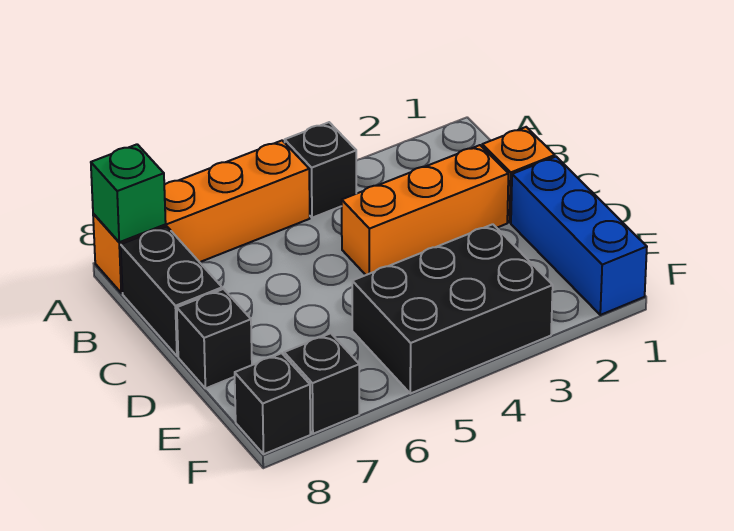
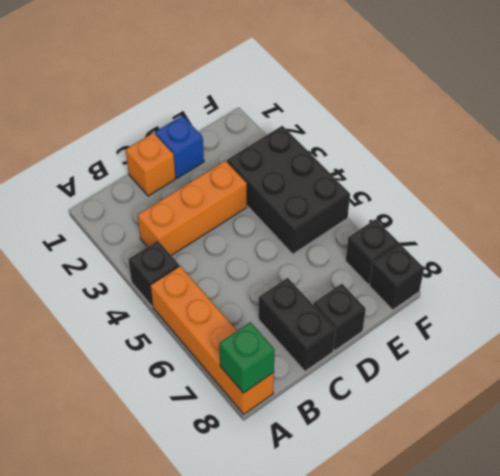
black brick B8:C8 level 1 -> black brick C7:C8 level 1
orange brick C2:C4 level 1 -> orange brick B3:D3 level 1
blue brick D1:F1 level 1 -> blue brick D1 level 1

